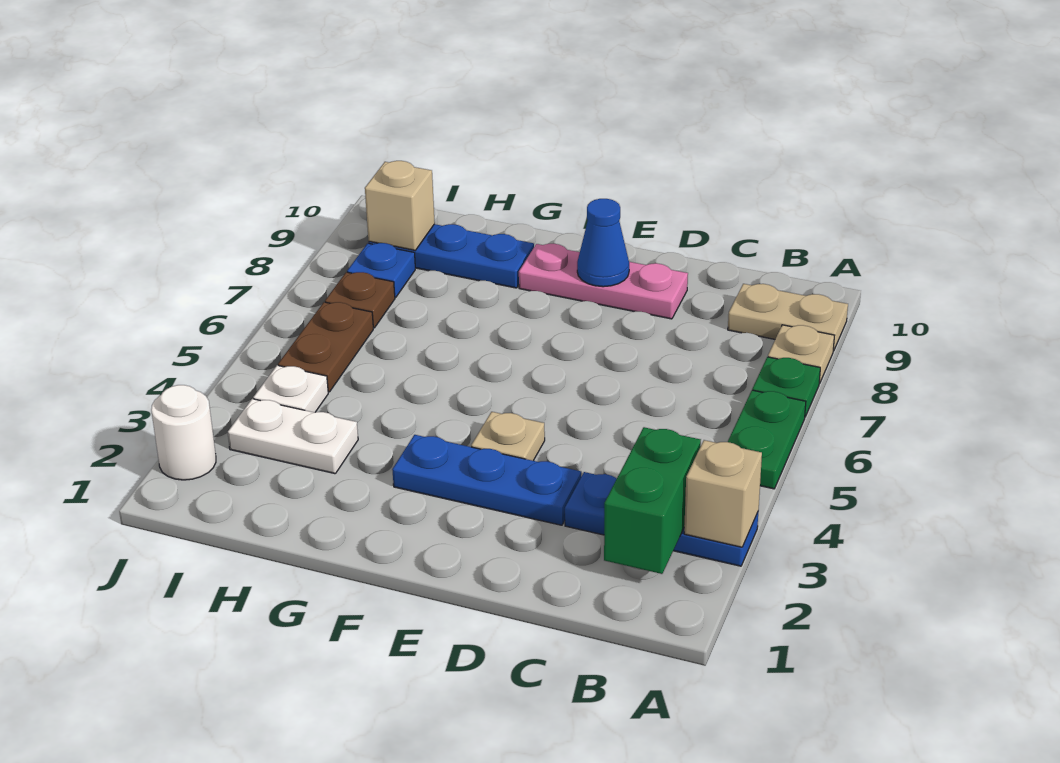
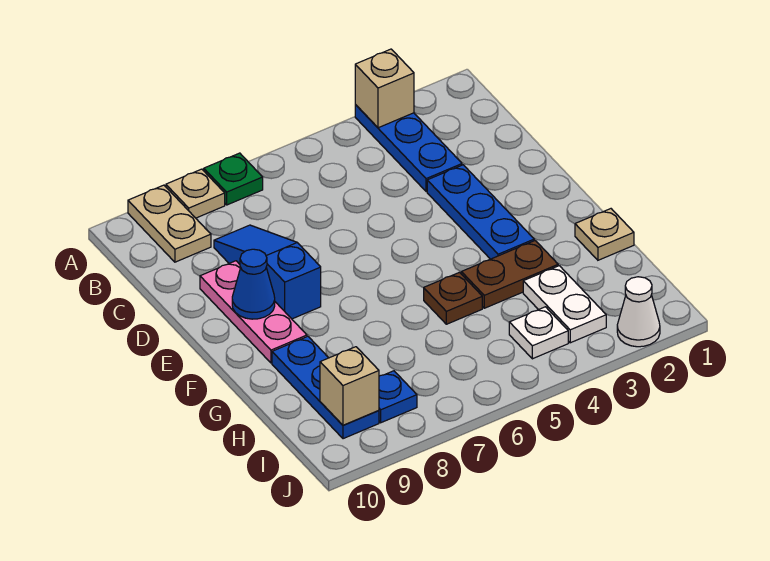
green plate A5:A6 level 1 -> none
green brick B2:B3 level 2 -> none
none -> blue slope C8:E8 level 1 top E
tan plate E4 level 1 -> tan plate G1 level 1
brown plate I5:I6 level 1 -> brown plate G3:G4 level 1
brown plate I7 level 1 -> brown plate G5 level 1
white round brick J2 level 1 -> white cone J2 level 1

